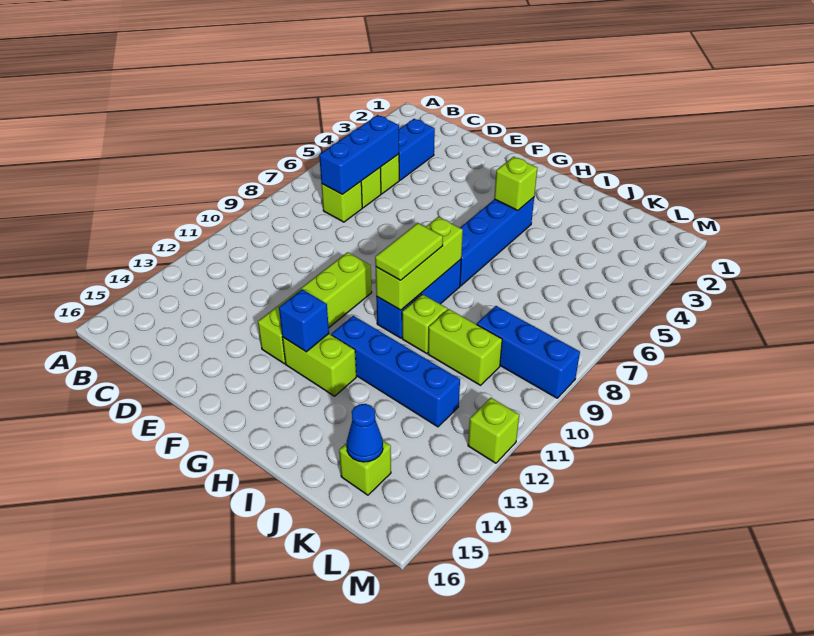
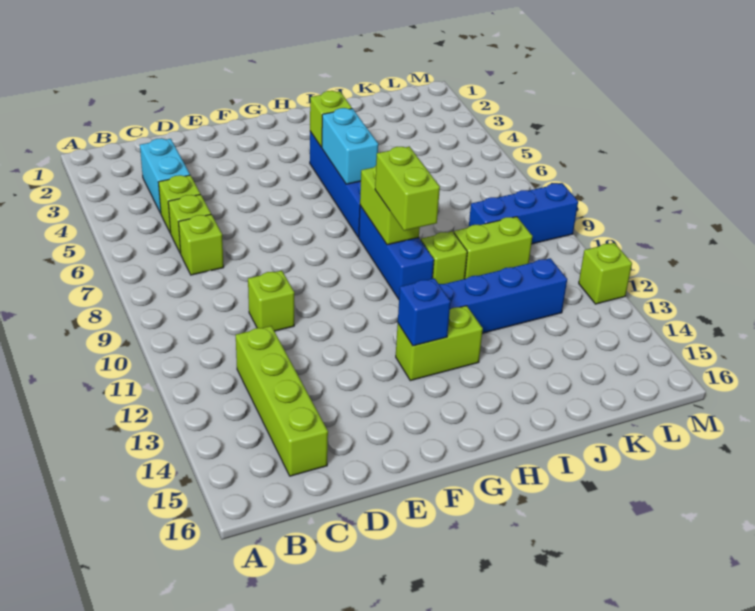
blue brick C3:C4 level 1 -> cyan brick C3:C4 level 1
blue brick C5:C7 level 2 -> none
lime brick F10:F13 level 1 -> lime brick C12:C15 level 1
none -> cyan brick H5:H6 level 2
lime brick H8:H10 level 2 -> lime brick H8:H9 level 2
lime tile H9:H10 level 3 -> lime brick H9:H10 level 3
lime brick K15 level 1 -> lime brick D10 level 1
blue cone K15 level 2 -> none

